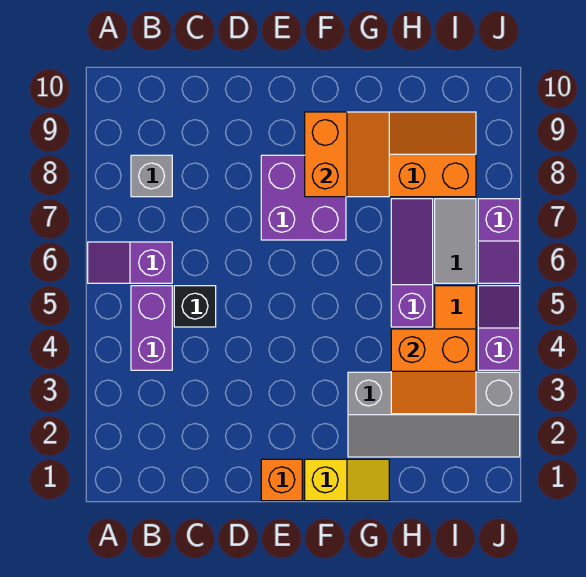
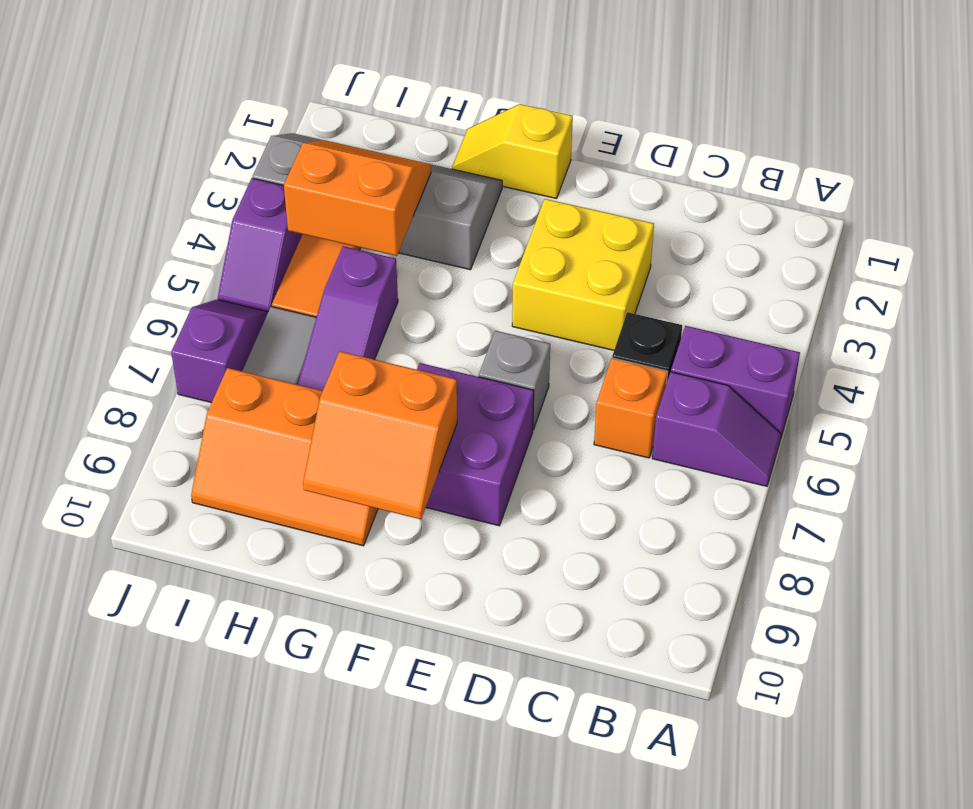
purple brick B4:B5 level 1 -> purple brick A5:B5 level 1
grey brick B8 level 1 -> grey brick E6 level 1
none -> yellow brick D3:E4 level 1
orange brick E1 level 1 -> orange brick C6 level 1
orange slope F8:G9 level 2 top F -> orange slope F8:G9 level 2 top 8

